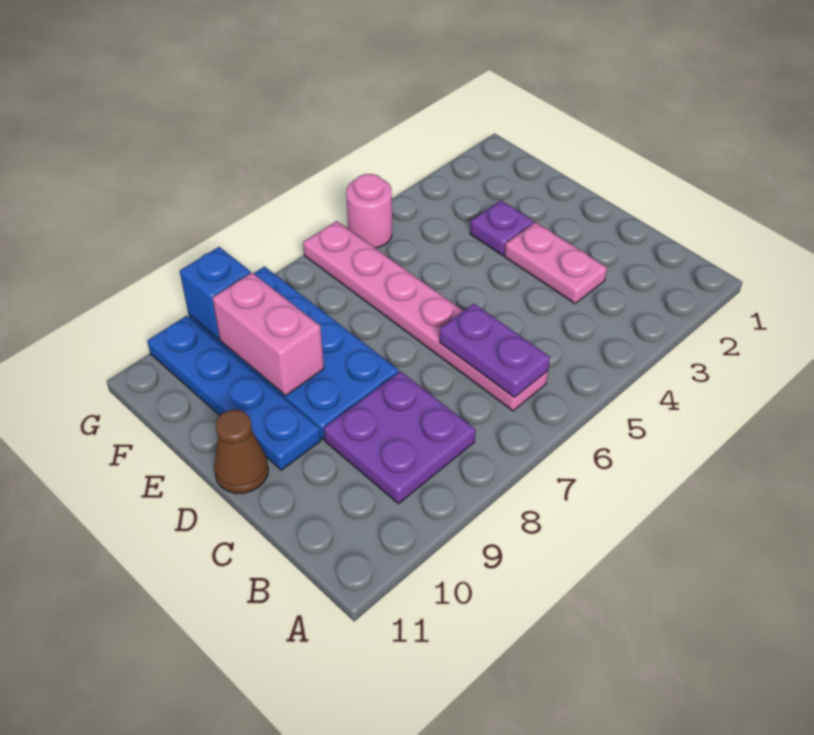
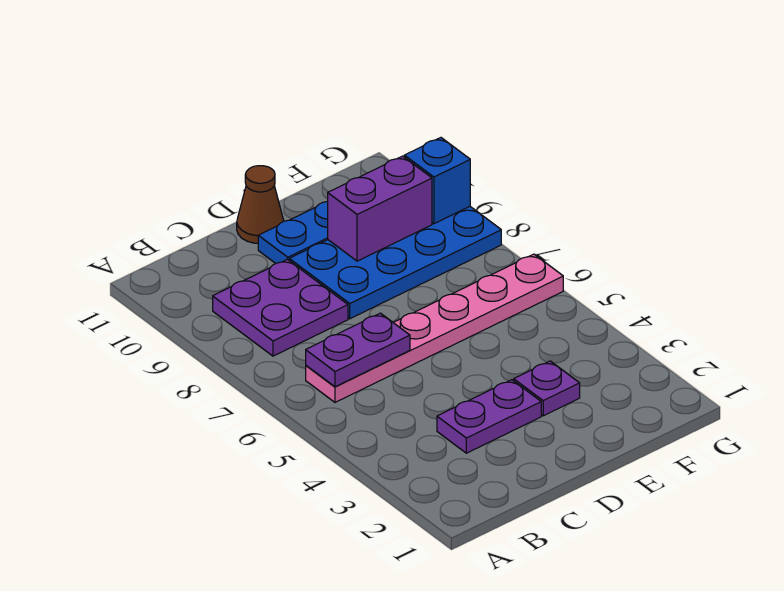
pink plate C3:D3 level 1 -> purple plate C3:D3 level 1
pink brick E9:F9 level 2 -> purple brick E9:F9 level 2
pink round brick G5 level 1 -> none

